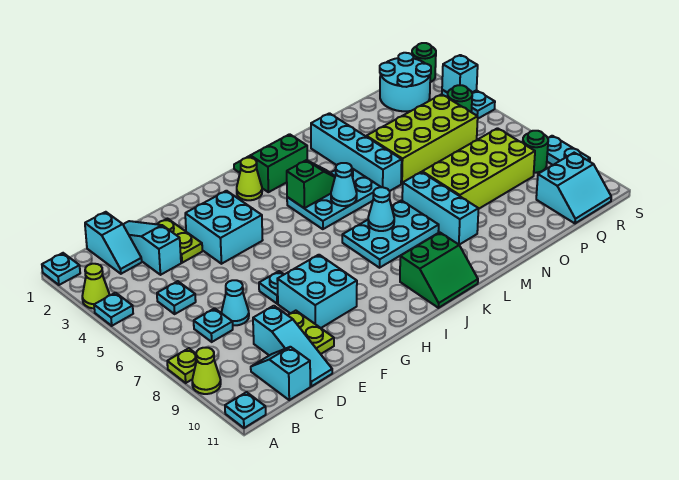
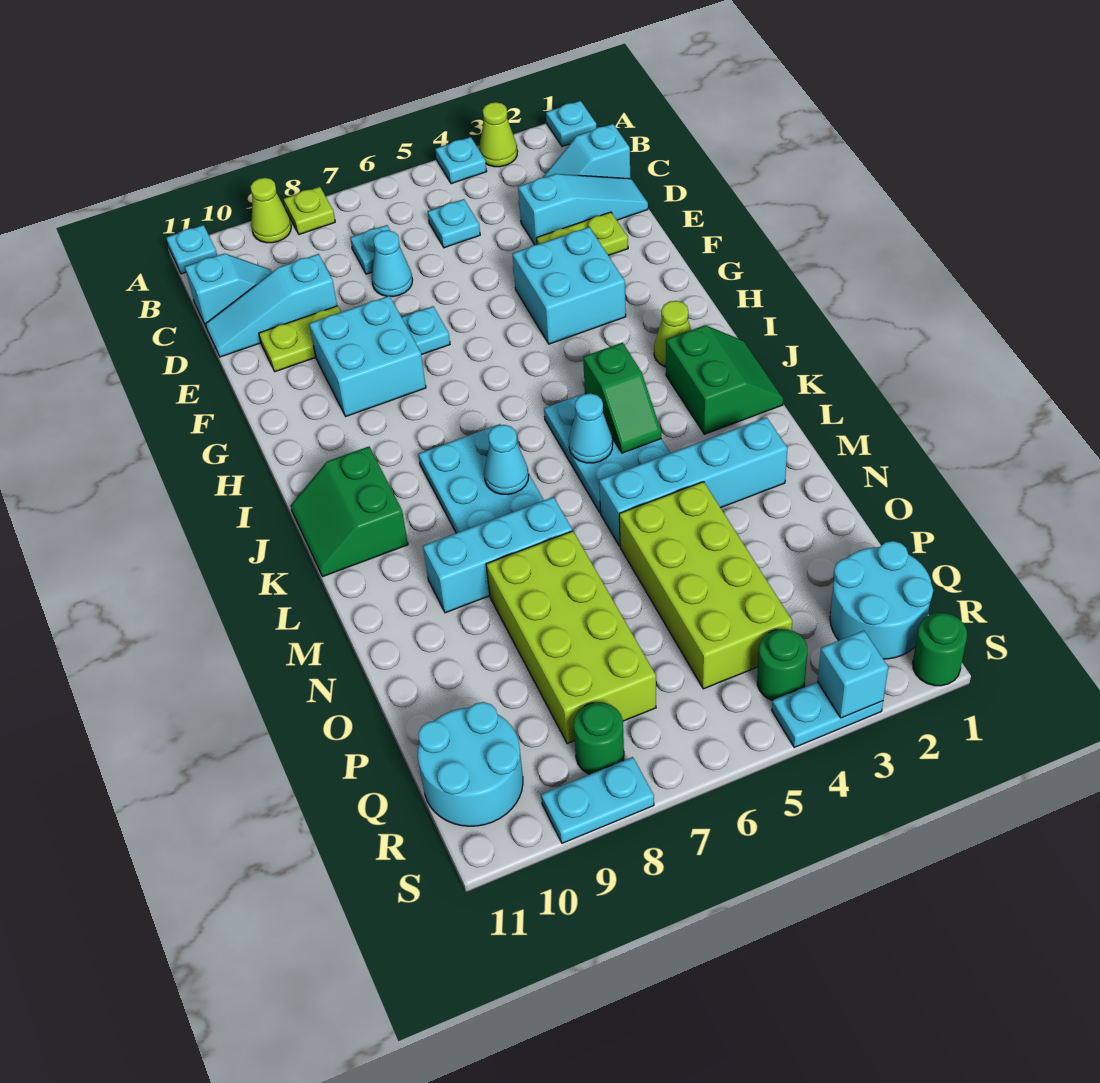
cyan slope Q10:R11 level 1 top 10 -> cyan round brick Q10:R11 level 1

